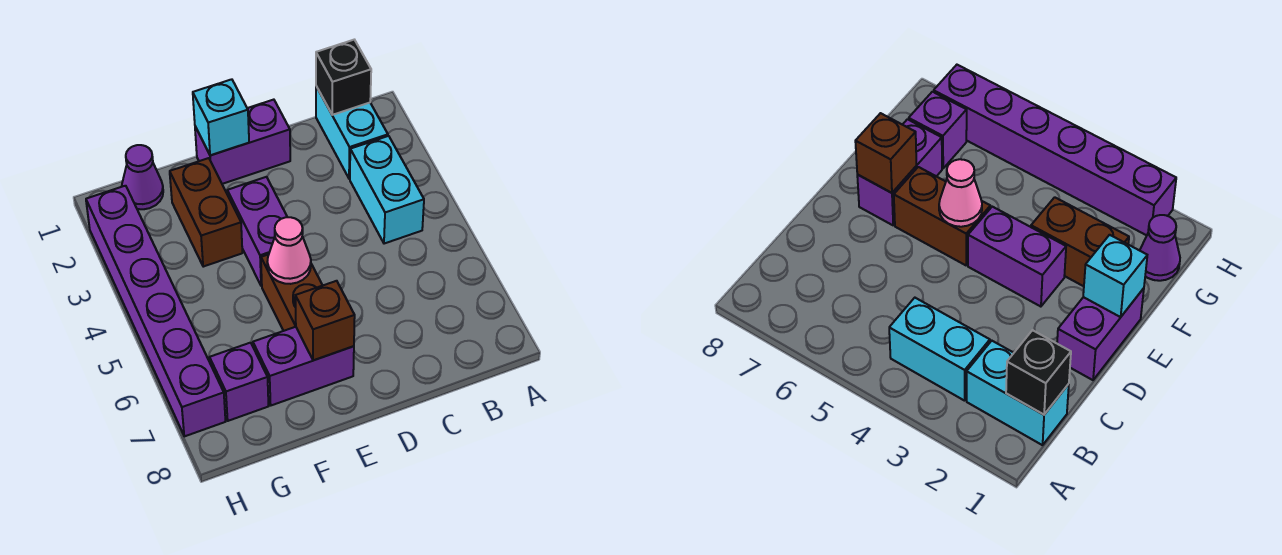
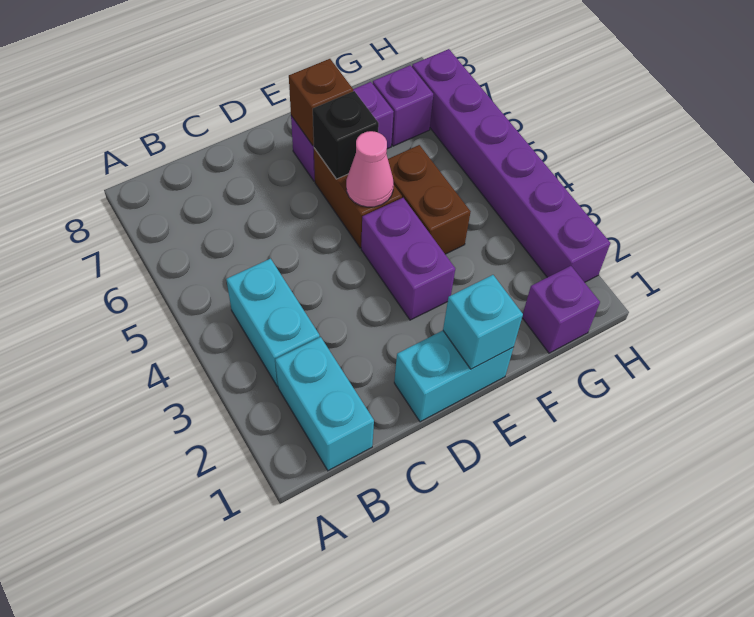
black brick B1 level 2 -> black brick E6 level 2
purple brick D1:E1 level 1 -> cyan brick D1:E1 level 1
brown brick F2:F3 level 1 -> brown brick F4:F5 level 1
purple cone G1 level 1 -> purple brick G1 level 1

